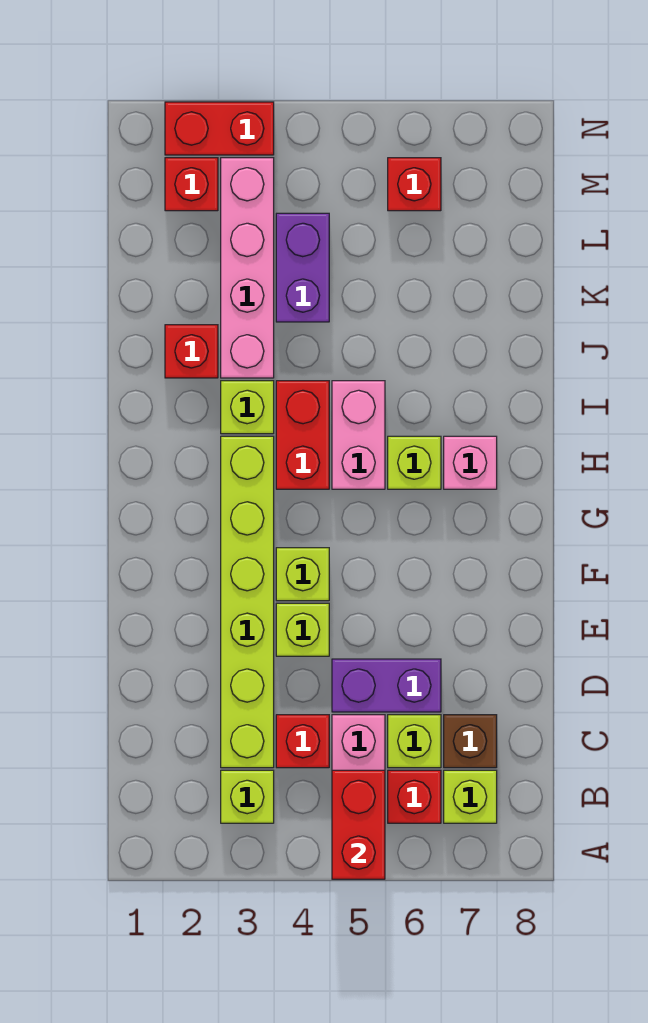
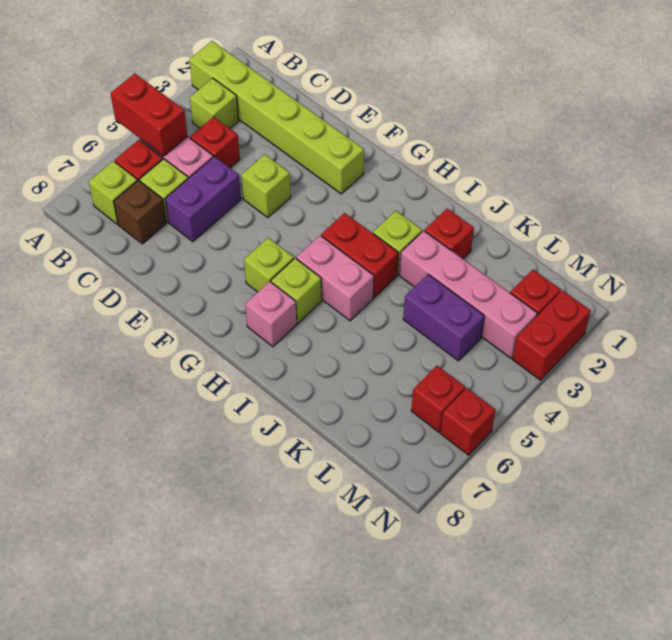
lime brick C3:H3 level 1 -> lime brick A2:F2 level 1
lime brick F4 level 1 -> lime brick G6 level 1
none -> red brick N6 level 1

